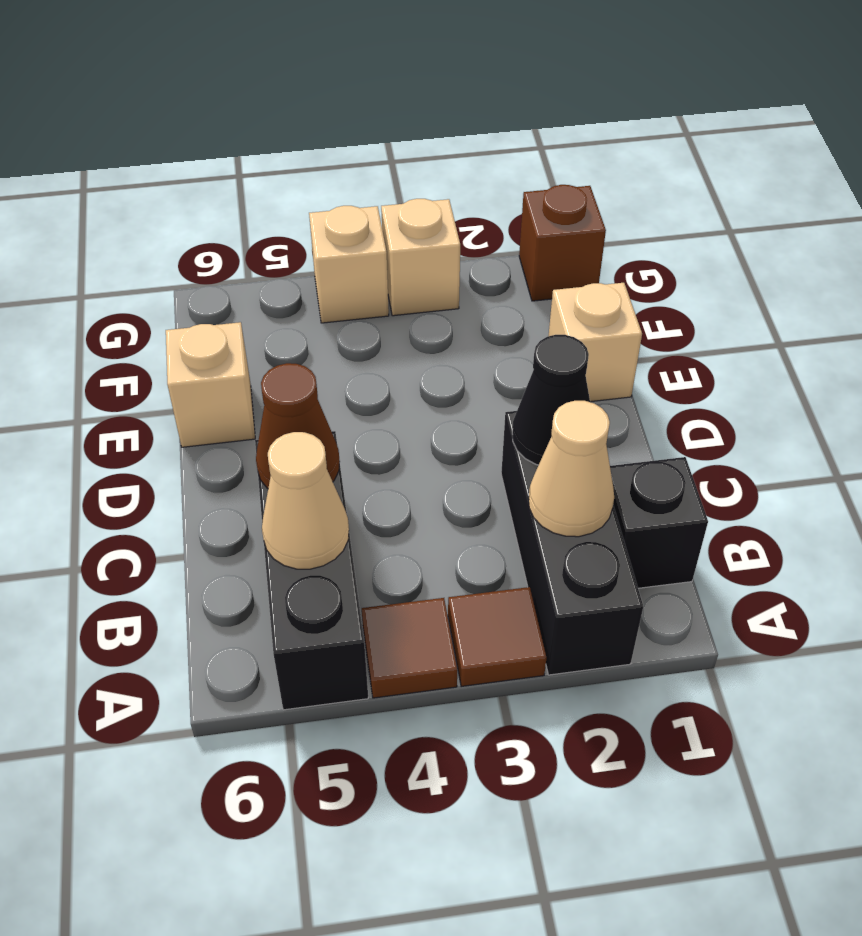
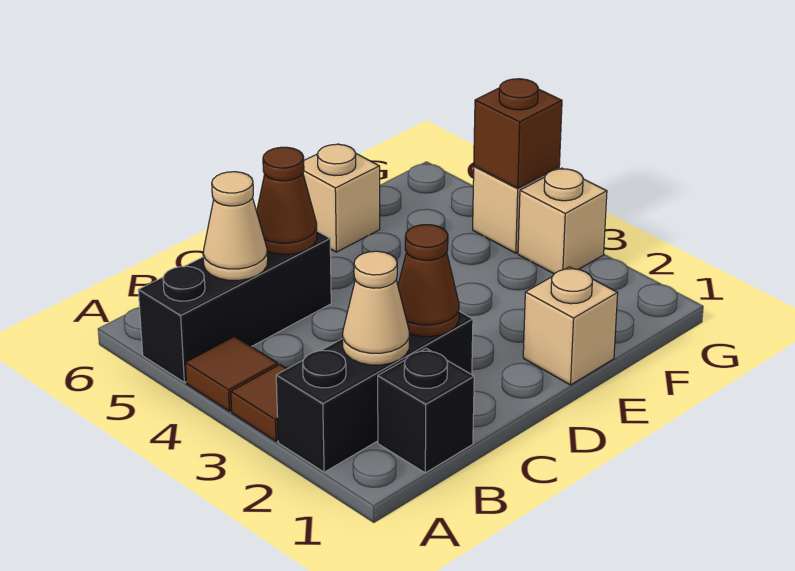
black cone C2 level 2 -> brown cone C2 level 2
brown brick G1 level 1 -> brown brick G4 level 2

